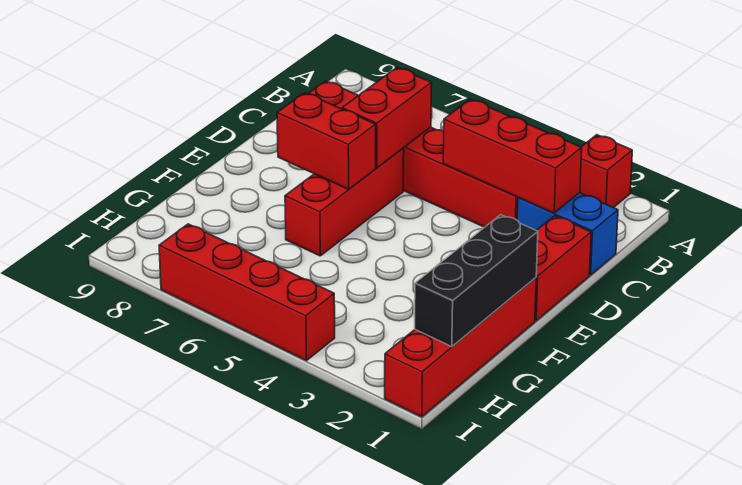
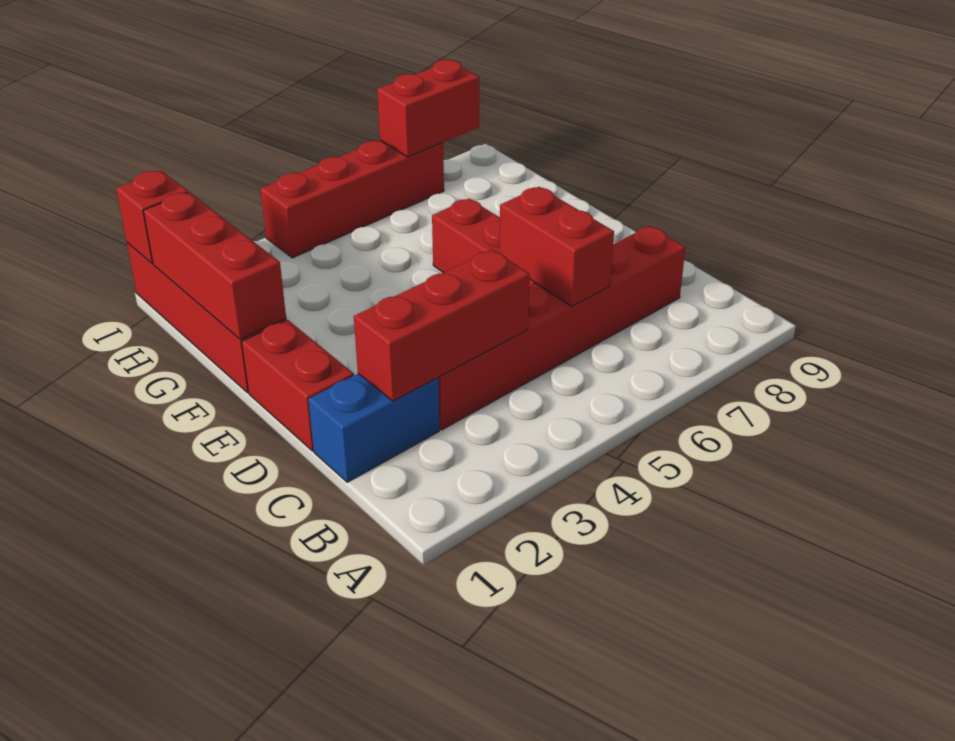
red brick A2 level 1 -> red brick I1 level 2
red brick E6:E7 level 2 -> red brick I7:I8 level 2
black brick F1:H1 level 2 -> red brick F1:H1 level 2

